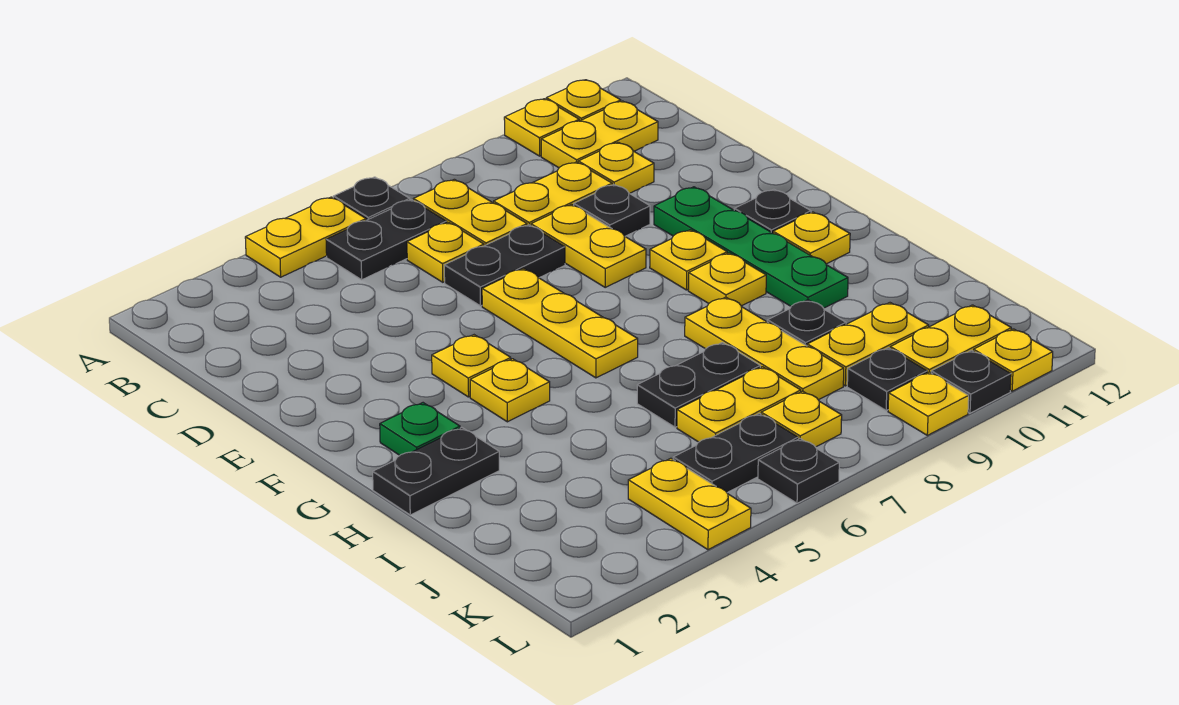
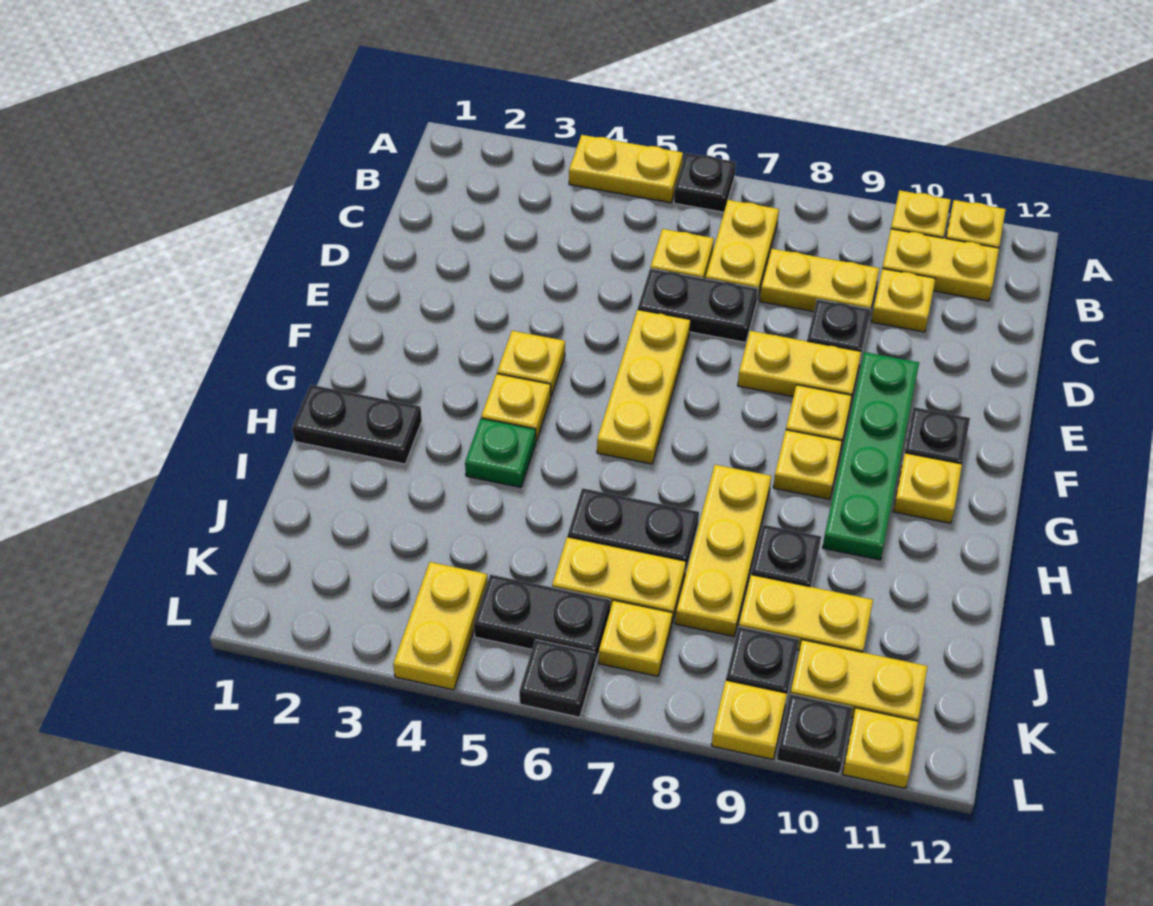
black plate B5:B6 level 1 -> none
yellow plate D8:E8 level 1 -> yellow plate E8:E9 level 1
green plate G2 level 1 -> green plate H4 level 1

